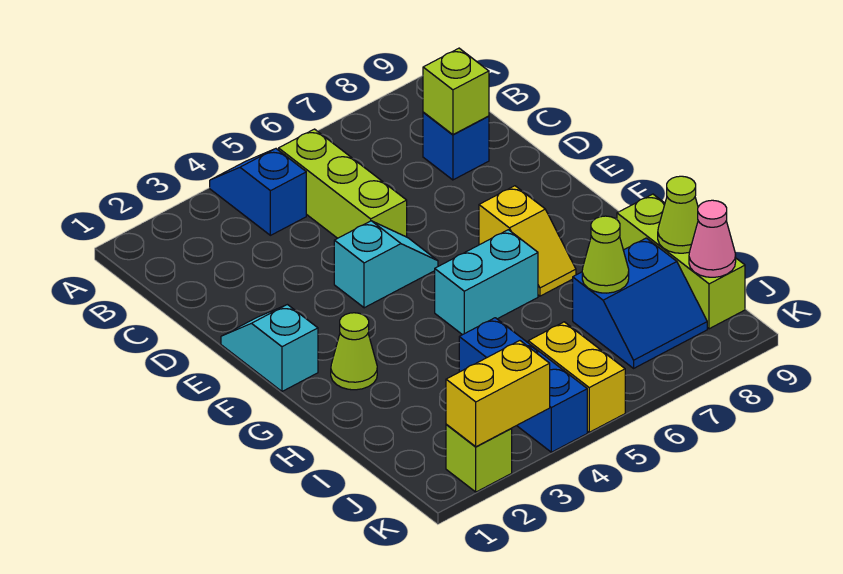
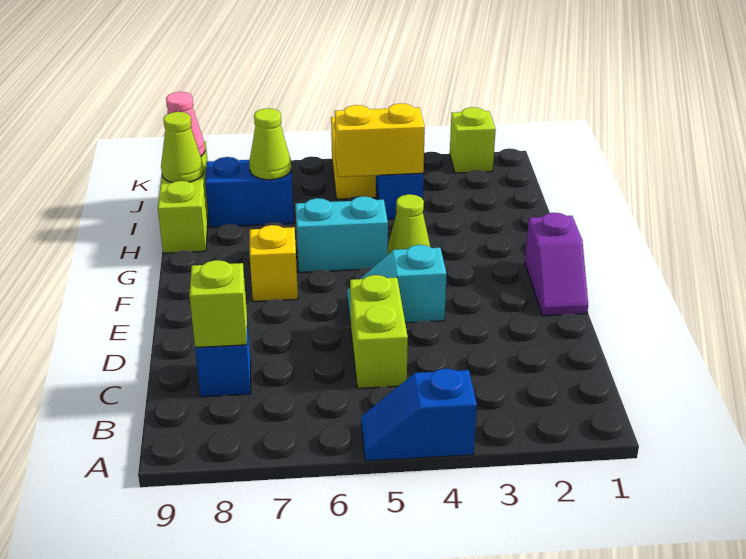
blue slope A4:B4 level 1 top B -> blue slope A4:A5 level 1 top 4
lime brick B5:D5 level 1 -> lime brick C5:D5 level 1
cyan slope E1:F1 level 1 top F -> purple slope E1:F1 level 1 top F
lime cone G2 level 1 -> lime cone G4 level 1
yellow brick K2:K3 level 2 -> yellow brick I4:I5 level 2

